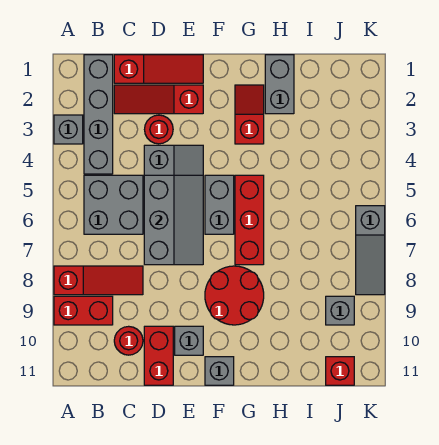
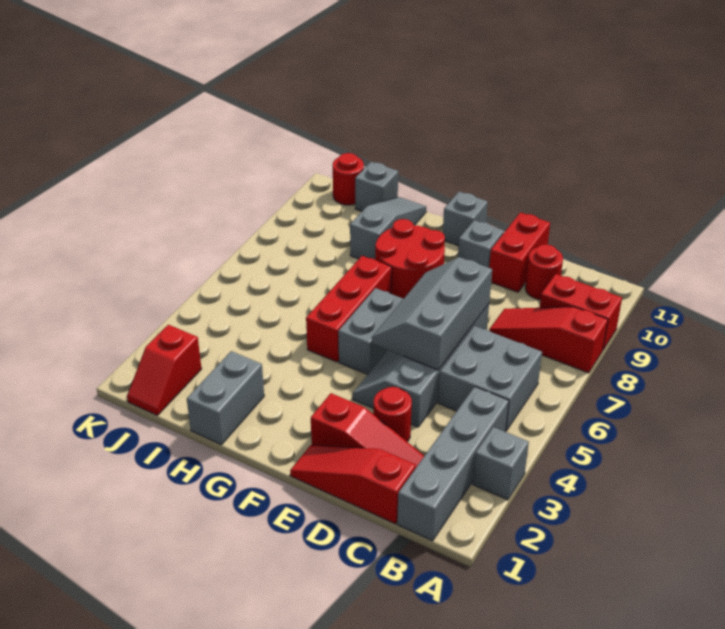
red slope G2:G3 level 1 top 3 -> red slope J1:J2 level 1 top 2
grey brick J9 level 1 -> grey brick I11 level 1
red brick J11 level 1 -> red round brick J11 level 1
grey slope K6:K8 level 1 top 6 -> grey slope H9:H11 level 1 top 9

